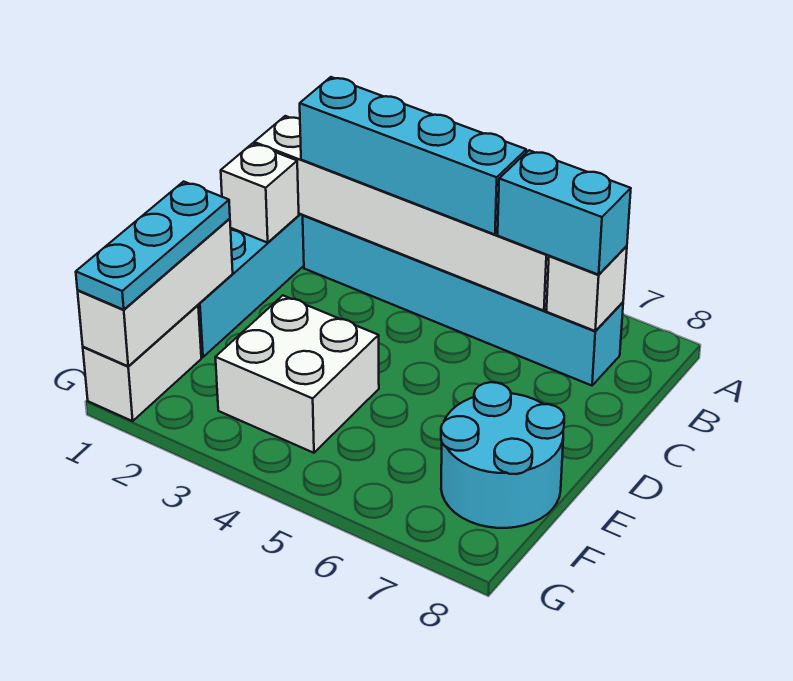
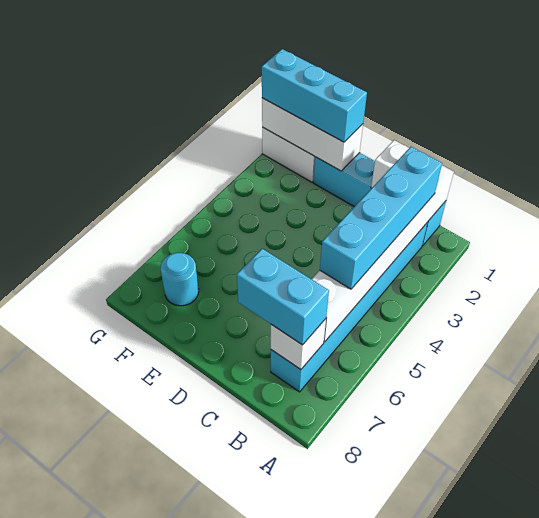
cyan brick B6:B7 level 3 -> cyan brick B7:C7 level 3
cyan plate E1:G1 level 3 -> cyan brick E1:G1 level 3
white brick E3:F4 level 1 -> none
cyan round brick E7:F8 level 1 -> cyan round brick F7 level 1

